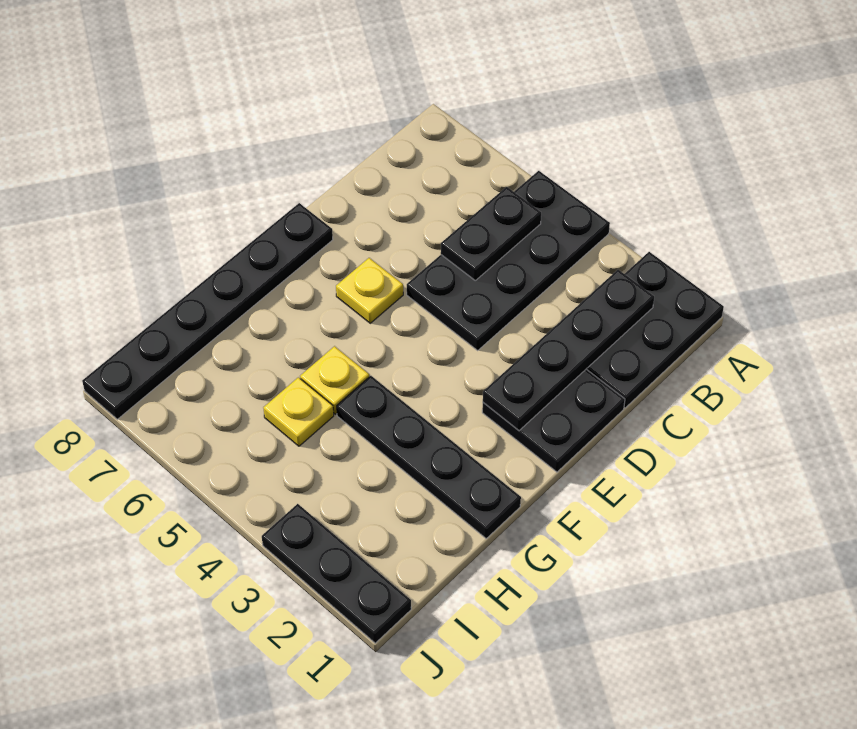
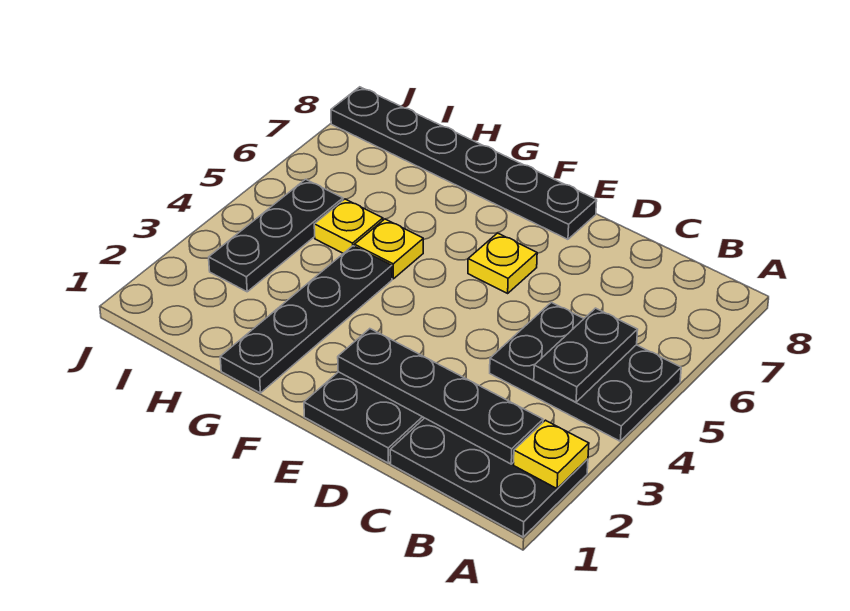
none -> yellow plate A2 level 2
black plate A4:D5 level 1 -> black plate A4:C5 level 1
black plate B5:C5 level 2 -> black plate B4:B5 level 2
black plate J1:J3 level 1 -> black plate I3:I5 level 1

